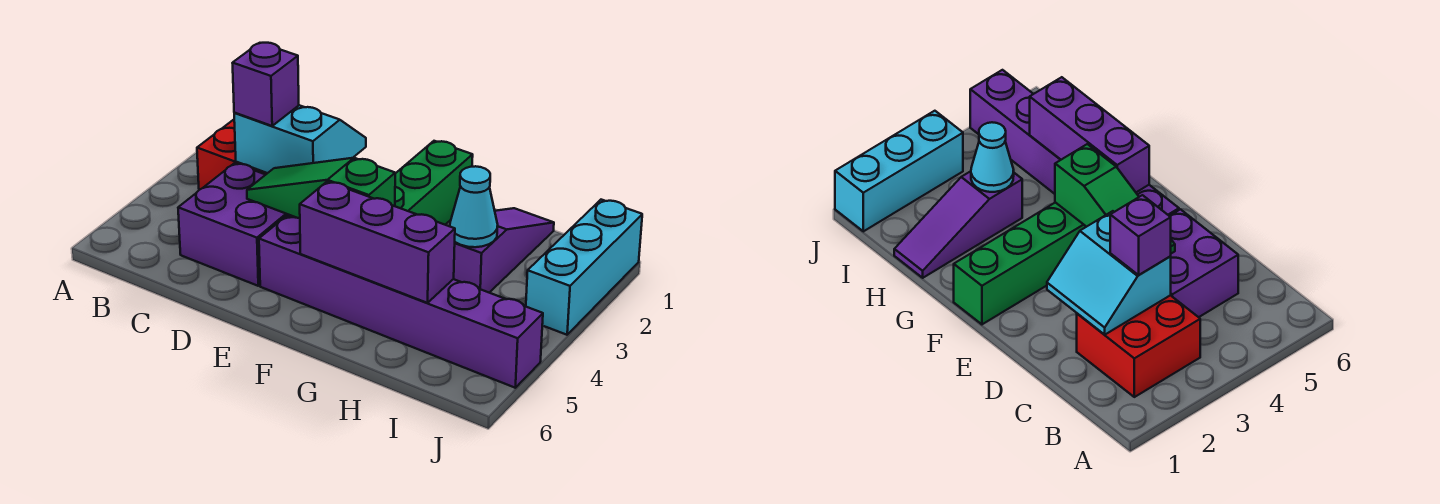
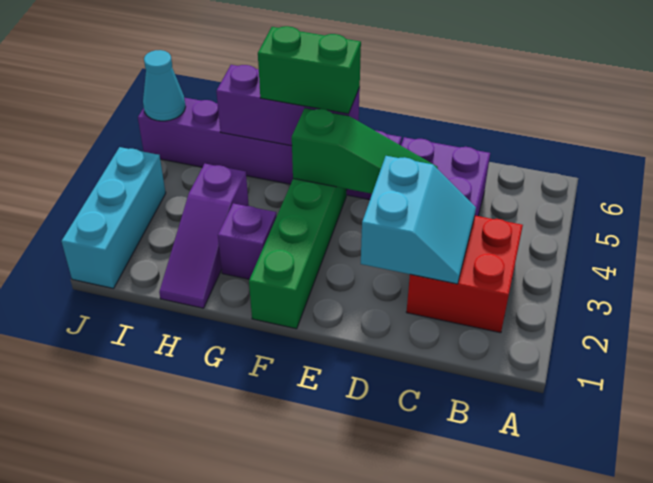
cyan slope C2:D3 level 2 top 3 -> cyan slope C2:D3 level 2 top D
purple brick C3 level 3 -> purple brick G2 level 1
none -> green brick F5:G5 level 3
cyan cone H3 level 2 -> cyan cone J5 level 2

